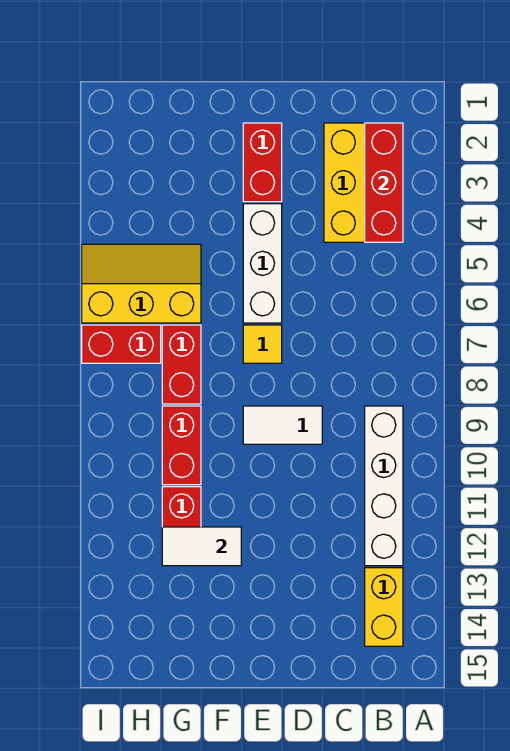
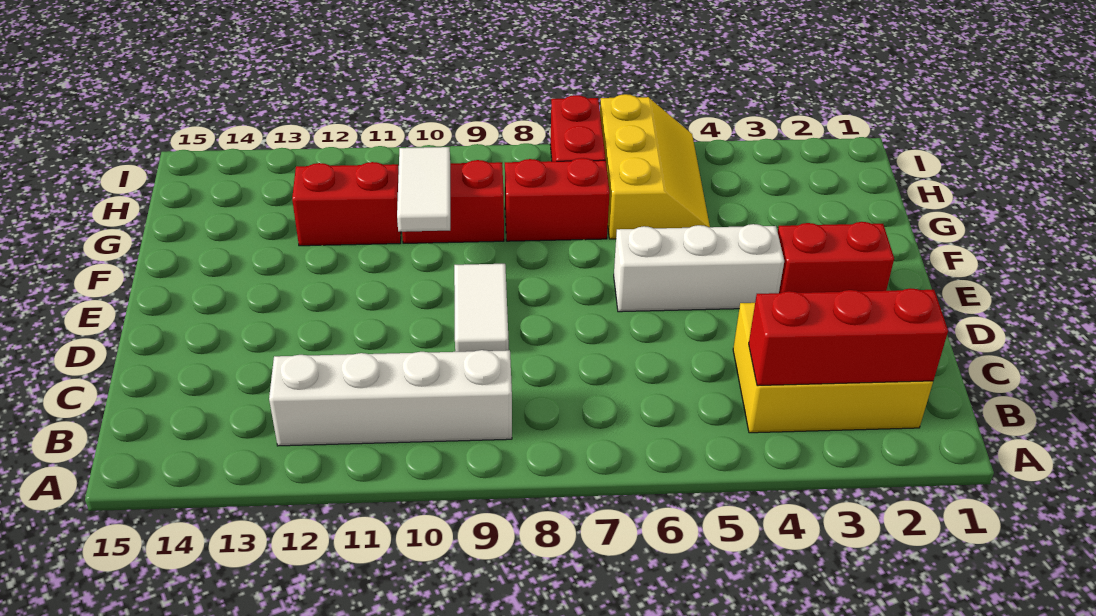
yellow brick B13:B14 level 1 -> none
yellow tile E7 level 1 -> none
white tile F12:G12 level 2 -> white tile F10:G10 level 2

